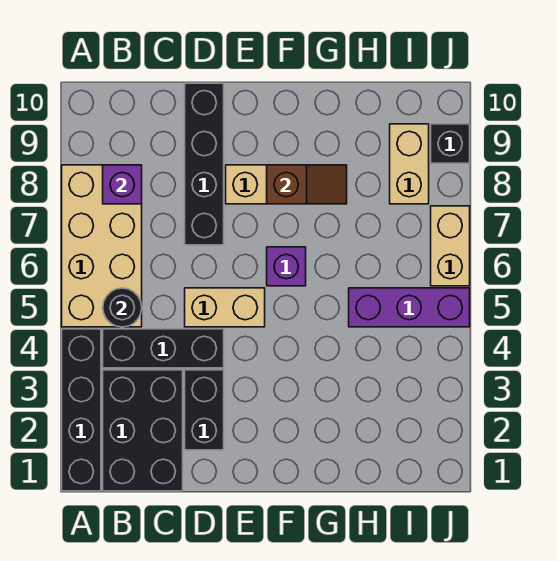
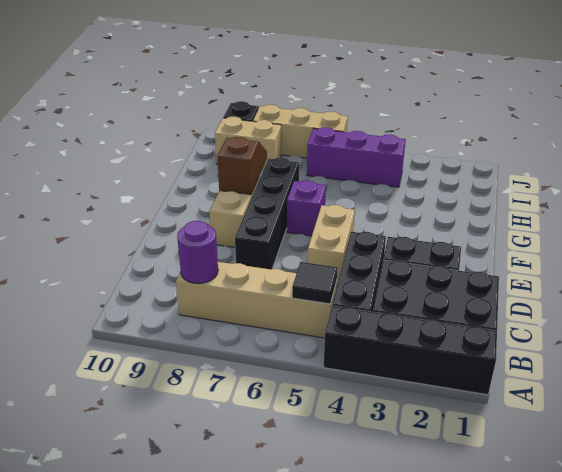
tan brick A5:B8 level 1 -> tan brick B5:B8 level 1
black round brick B5 level 2 -> black tile B5 level 2
purple brick B8 level 2 -> purple round brick B8 level 2
black brick D7:D10 level 1 -> black brick D7:G7 level 1
purple brick H5:J5 level 1 -> purple brick I4:I6 level 1
tan brick J6:J7 level 1 -> tan brick J6:J8 level 1

